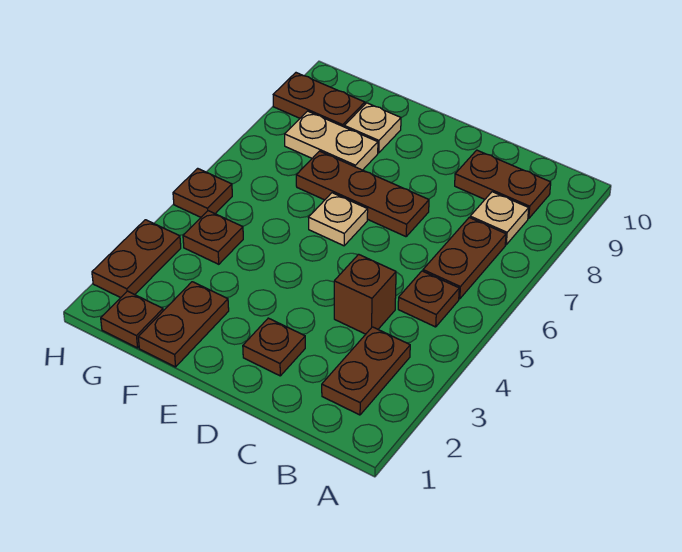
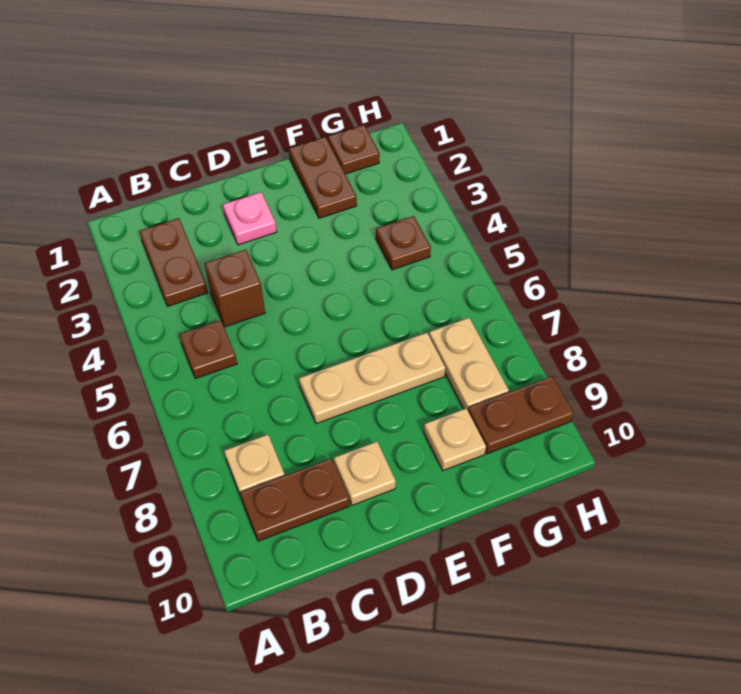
brown plate B6:B7 level 1 -> none
brown plate D2 level 1 -> pink plate D2 level 1
brown plate D7:F7 level 1 -> tan plate D7:F7 level 1
tan plate E6 level 1 -> tan plate D9 level 1
tan plate F8:G8 level 1 -> tan plate G7:G8 level 1
brown plate H2:H3 level 1 -> none
brown plate H5 level 1 -> none

